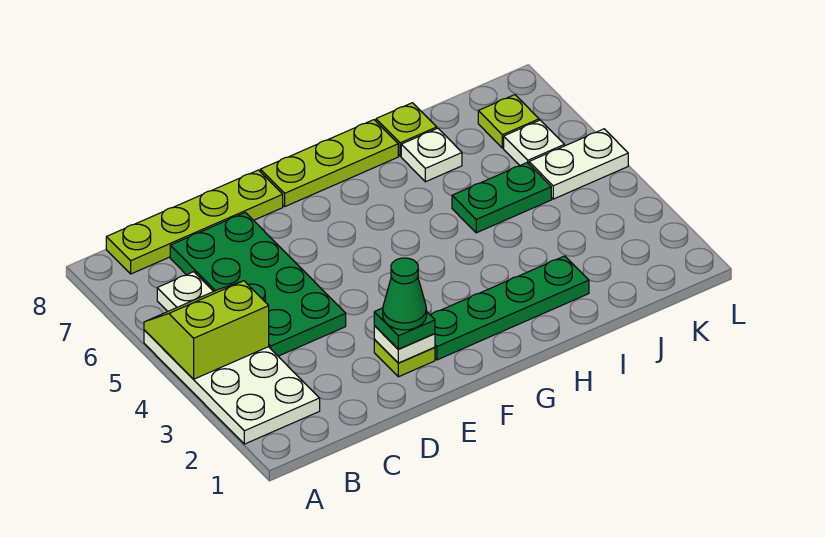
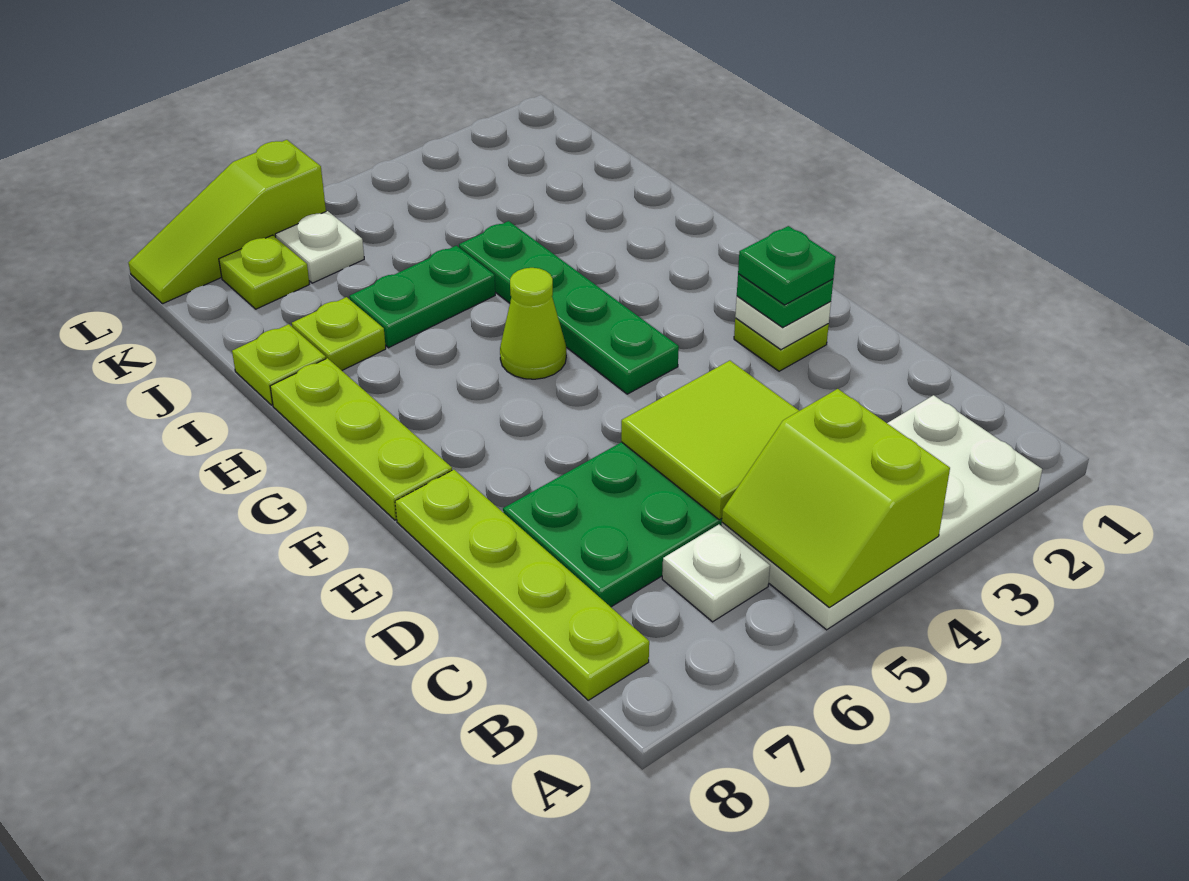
none -> lime tile C4:D5 level 2
green cone E2 level 4 -> green plate E2 level 4
green plate F2:I2 level 1 -> green plate F4:I4 level 1
none -> lime cone G5 level 1
green plate I5:J5 level 1 -> green plate I5:I6 level 1
white plate I7 level 1 -> lime plate I7 level 1
white plate K5:L5 level 1 -> none
none -> lime slope L6:L8 level 1 top 6

